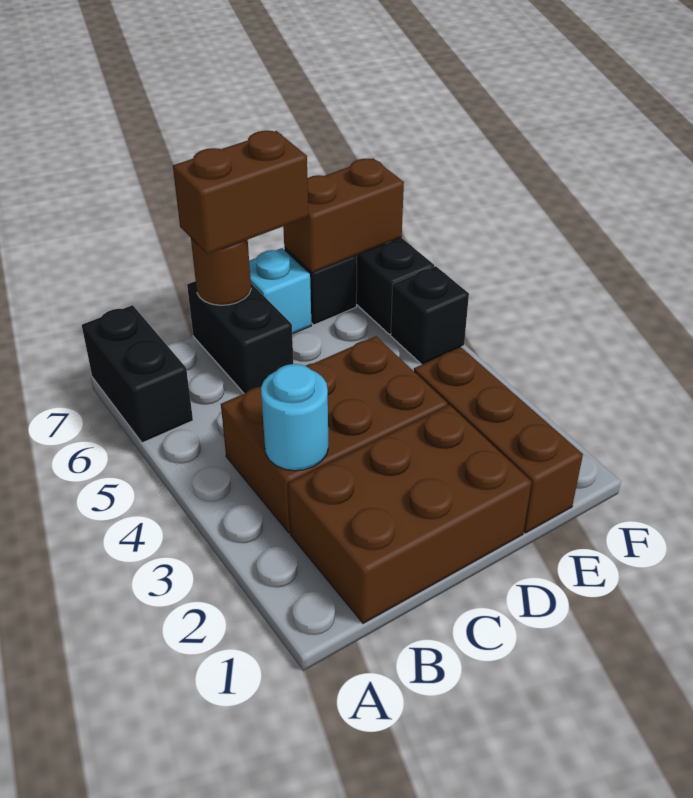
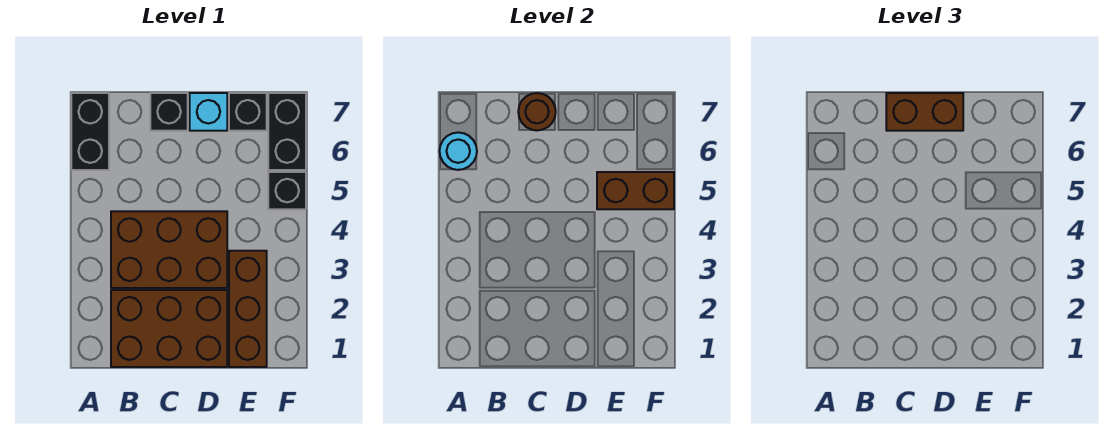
cyan round brick B3 level 2 -> cyan round brick A6 level 2
black brick C6:C7 level 1 -> black brick C7 level 1
brown brick E7:F7 level 2 -> brown brick E5:F5 level 2

